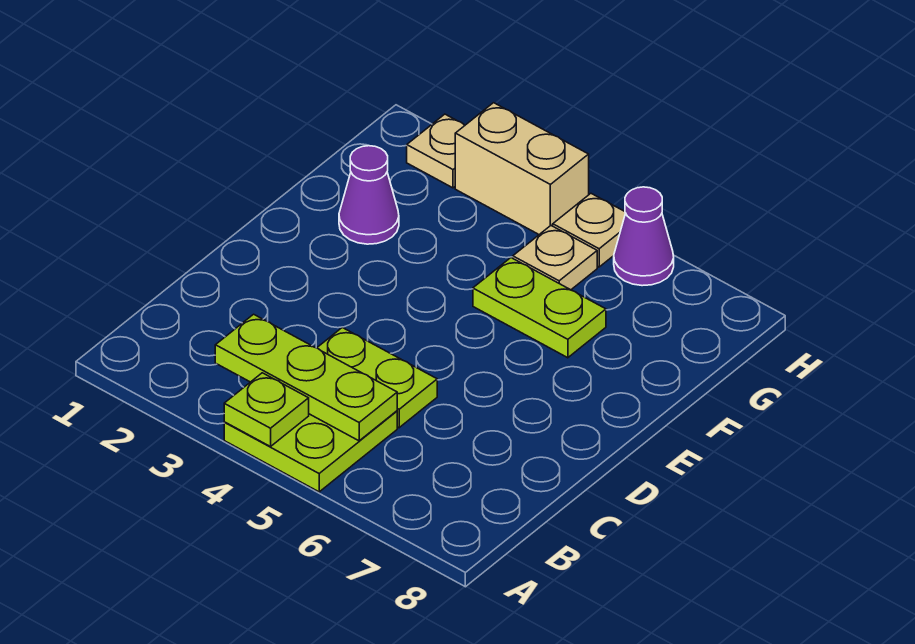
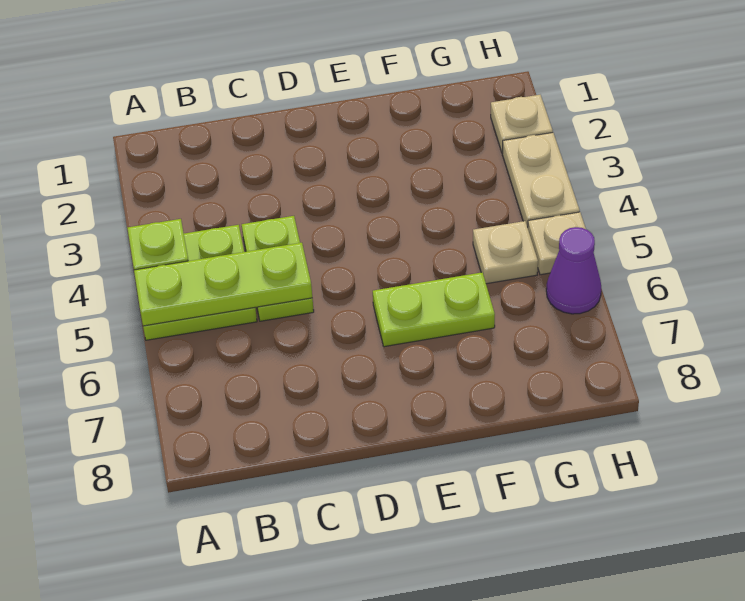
lime plate B3:B5 level 2 -> lime plate A5:C5 level 2
purple cone F2 level 1 -> none
lime plate F5:F6 level 1 -> lime plate E6:F6 level 1
tan brick H3:H4 level 1 -> tan plate H3:H4 level 1

